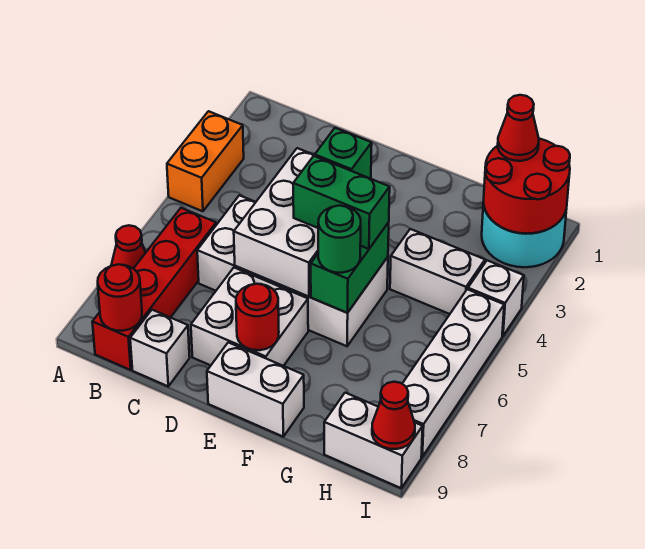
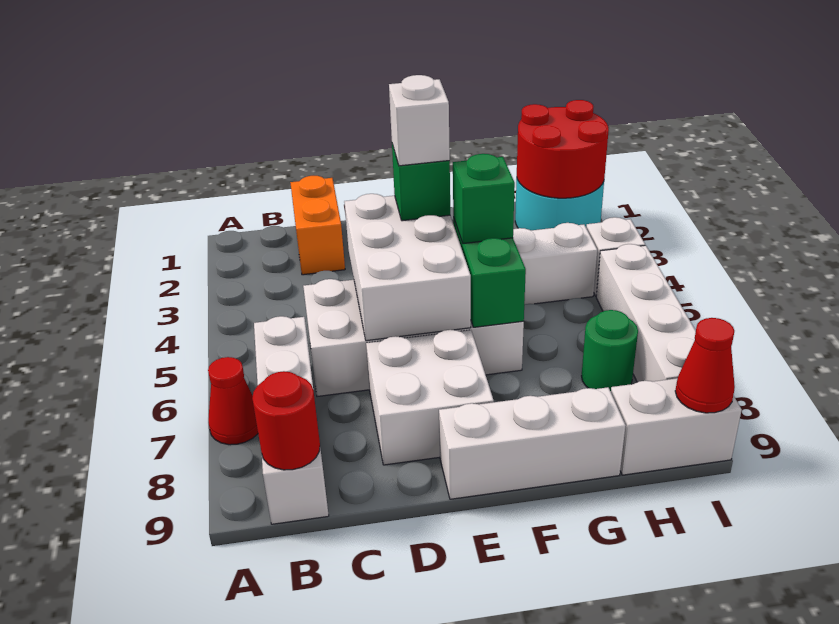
orange brick A3:A4 level 1 -> orange brick C1:C2 level 1
red brick B6:B9 level 1 -> white brick B6:B9 level 1
white brick C9 level 1 -> white brick E4 level 4
green brick E5:F5 level 3 -> green brick F5 level 3
red round brick E8 level 2 -> none
white brick E9:F9 level 1 -> white brick E9:G9 level 1
green round brick F6 level 3 -> green round brick H7 level 1
red cone H1 level 3 -> none

